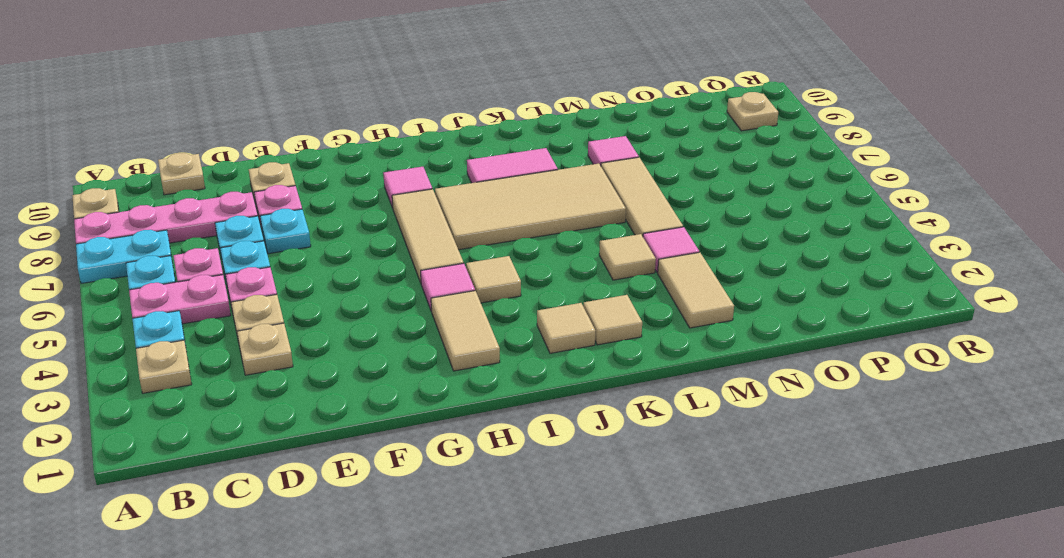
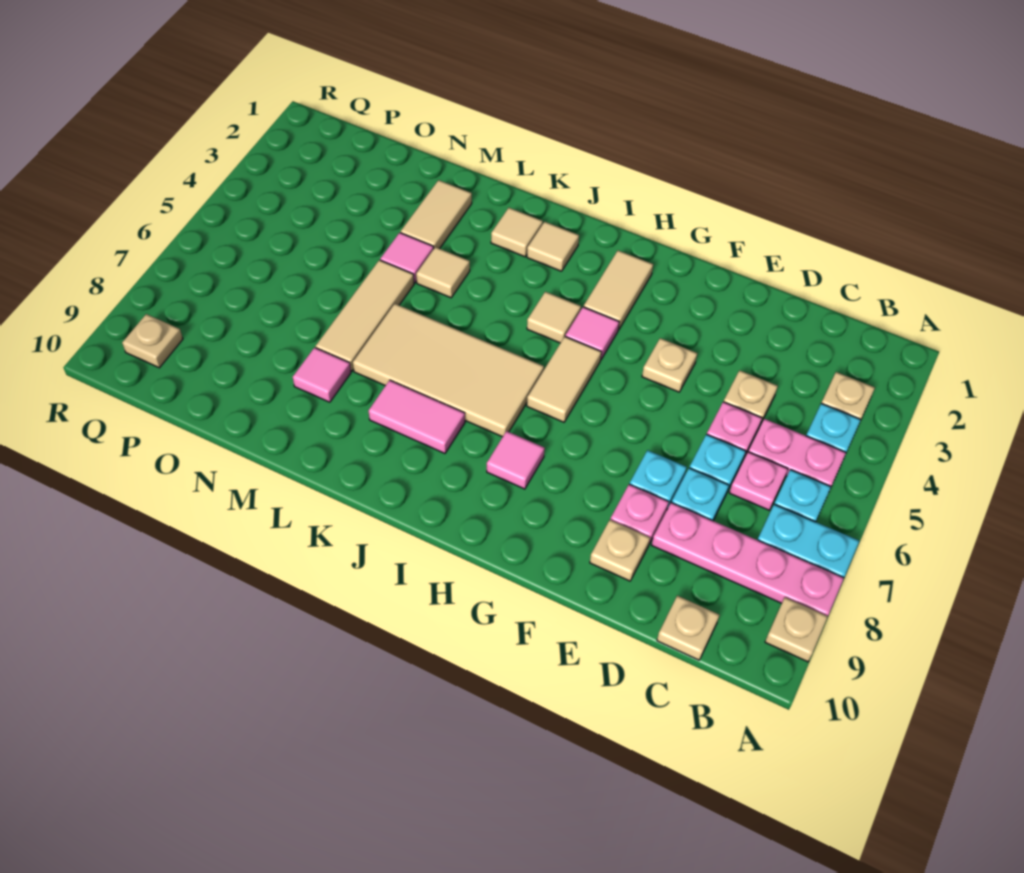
tan plate D3 level 1 -> tan plate F4 level 1
tan tile H5:H7 level 1 -> tan tile H5:H6 level 1

